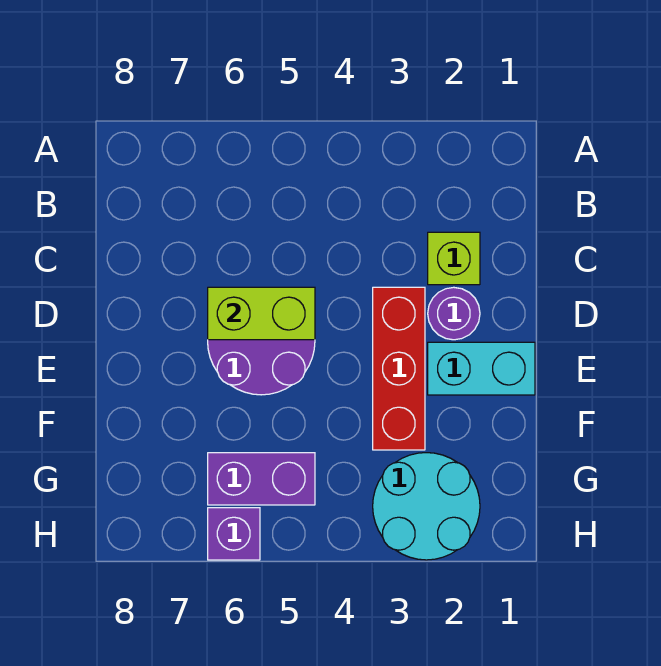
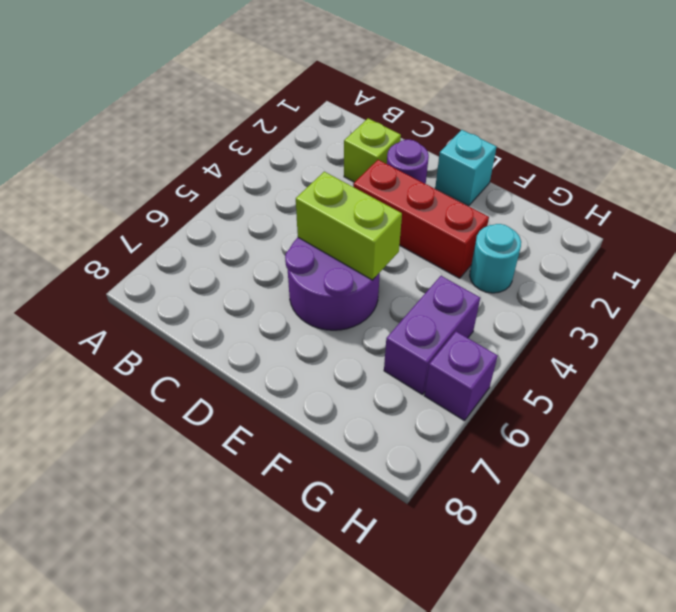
lime brick D5:D6 level 2 -> lime brick D5:E5 level 2
cyan brick E1:E2 level 1 -> cyan brick E1 level 1
cyan round brick G2:H3 level 1 -> cyan round brick G3 level 1

